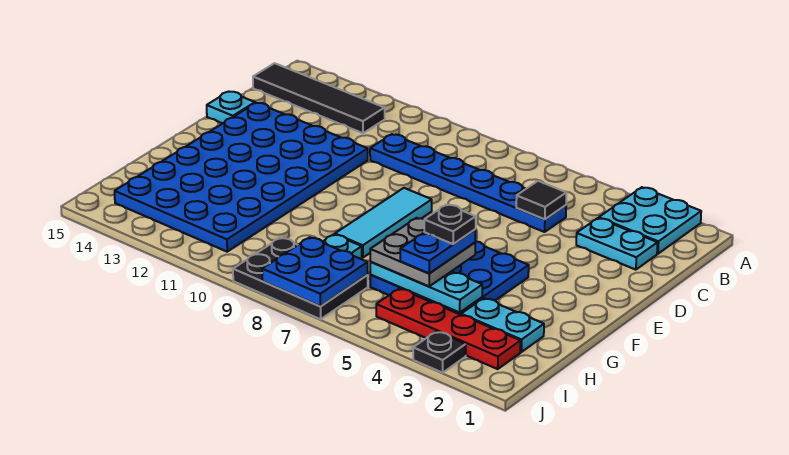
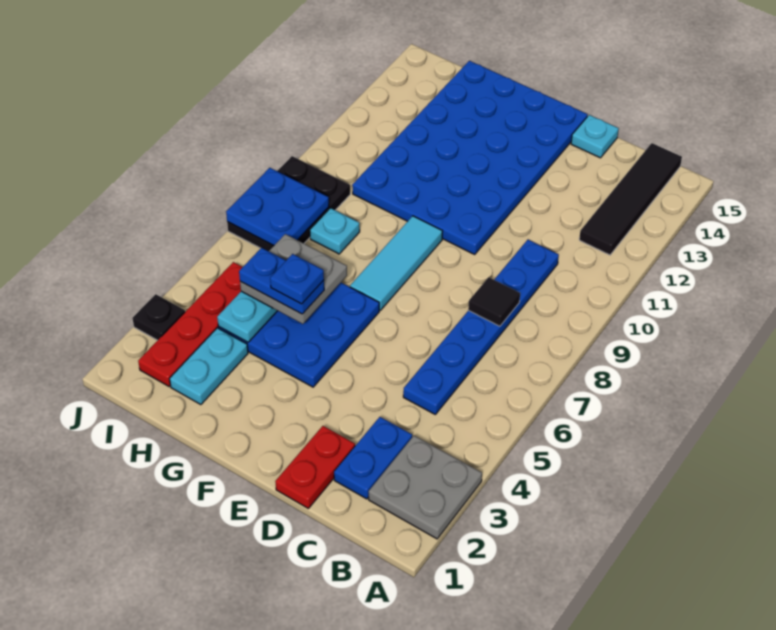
cyan plate A2:B3 level 1 -> grey plate A2:B3 level 1
cyan plate C2:C3 level 1 -> blue plate C2:C3 level 1
black tile C5 level 2 -> black tile C8 level 2
none -> red plate D1:D2 level 1
blue plate D11:I14 level 1 -> blue plate E10:H15 level 1
cyan tile E8:G8 level 1 -> cyan tile F7:F9 level 1
black plate G5 level 5 -> blue plate G5 level 5

